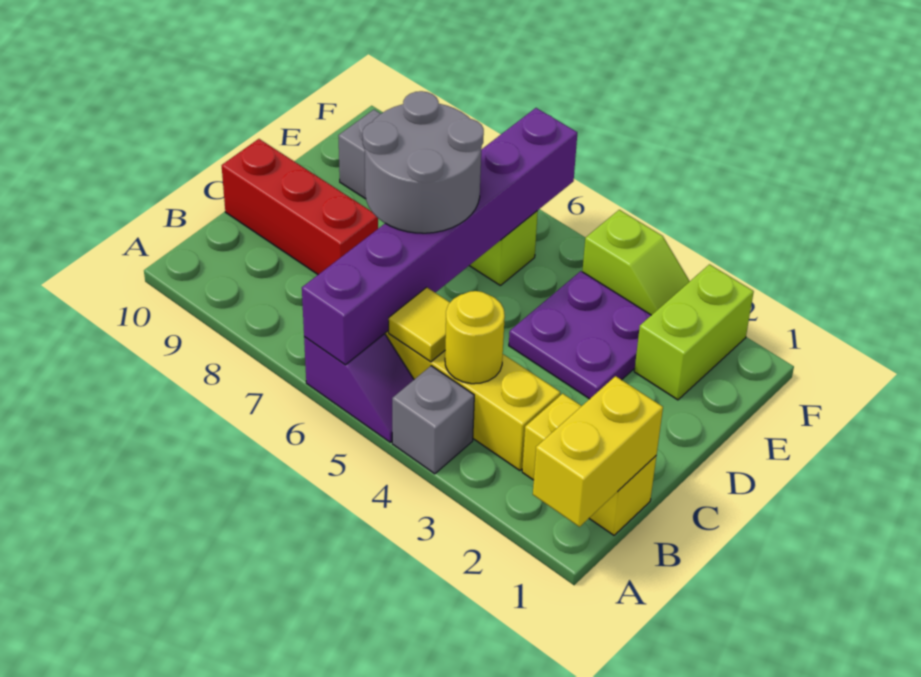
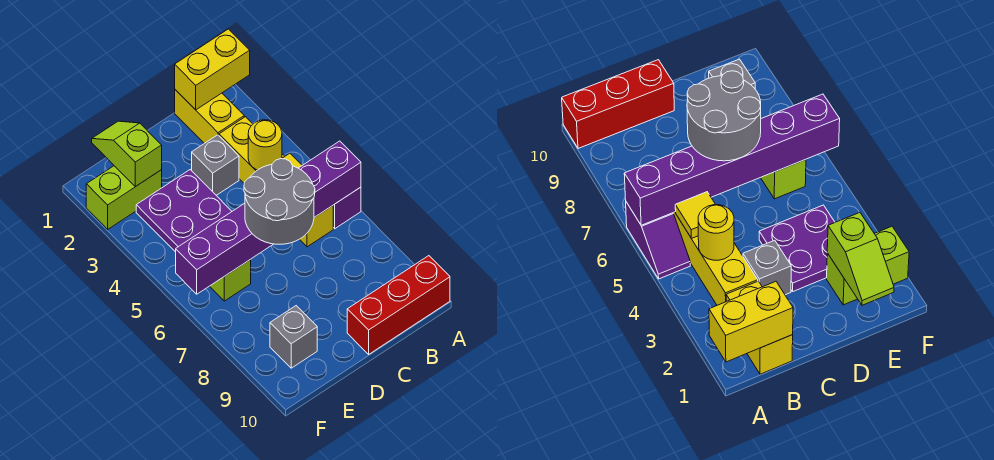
grey brick A4 level 1 -> grey brick C3 level 1
red brick C8:C10 level 1 -> red brick A10:C10 level 1
lime slope F3:F4 level 1 top 4 -> lime slope E1:E2 level 2 top 2

